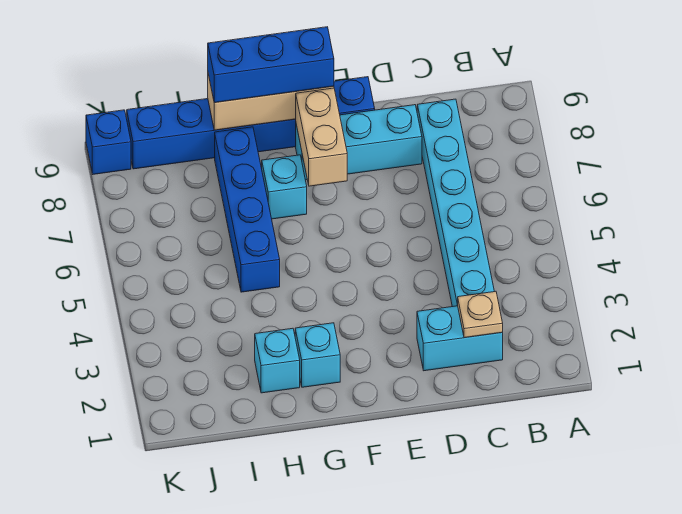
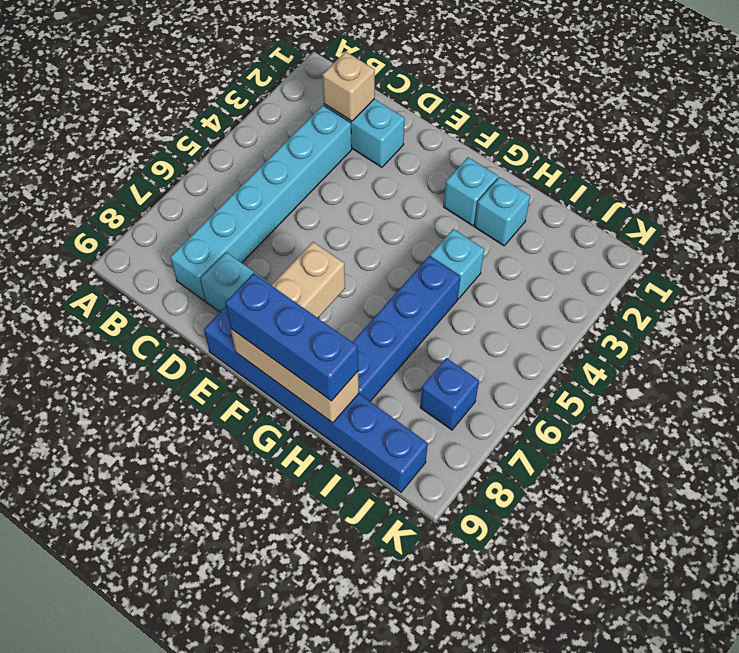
tan plate C2 level 2 -> tan brick C2 level 2
cyan brick G7 level 1 -> cyan brick H4 level 1
blue brick K9 level 1 -> blue brick J7 level 1

